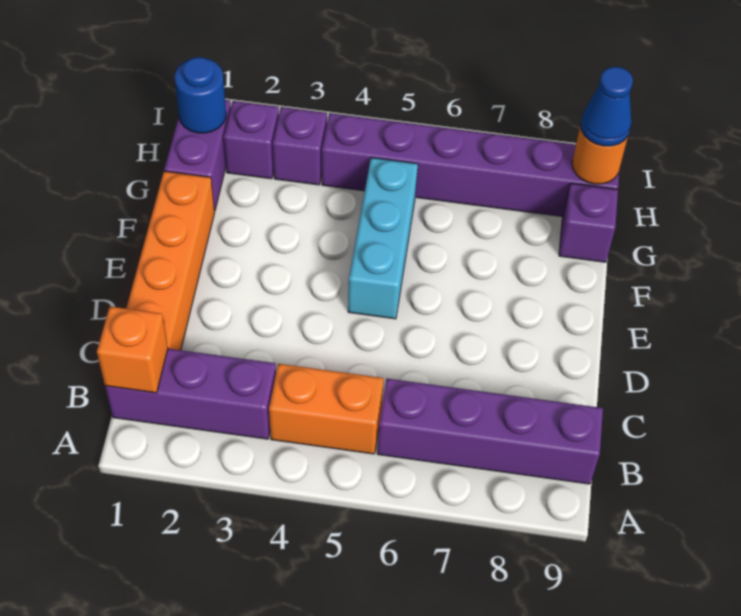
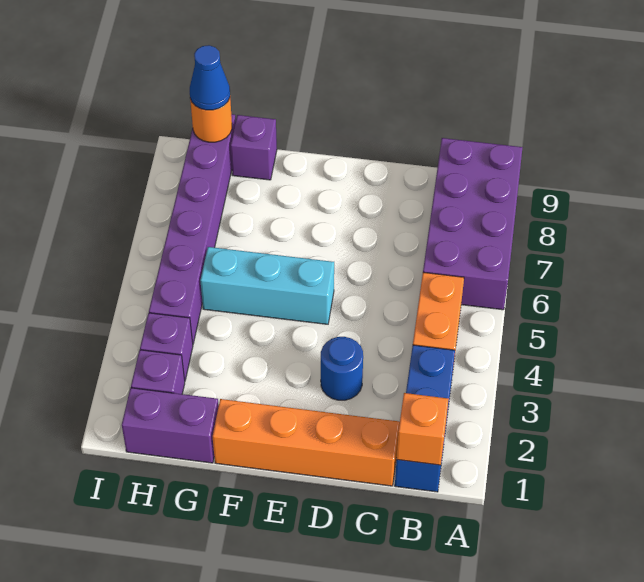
purple brick B1:B3 level 1 -> blue brick B1:B3 level 1
purple brick B6:B9 level 1 -> purple brick A6:B9 level 1
blue round brick H1 level 2 -> blue round brick D3 level 1

